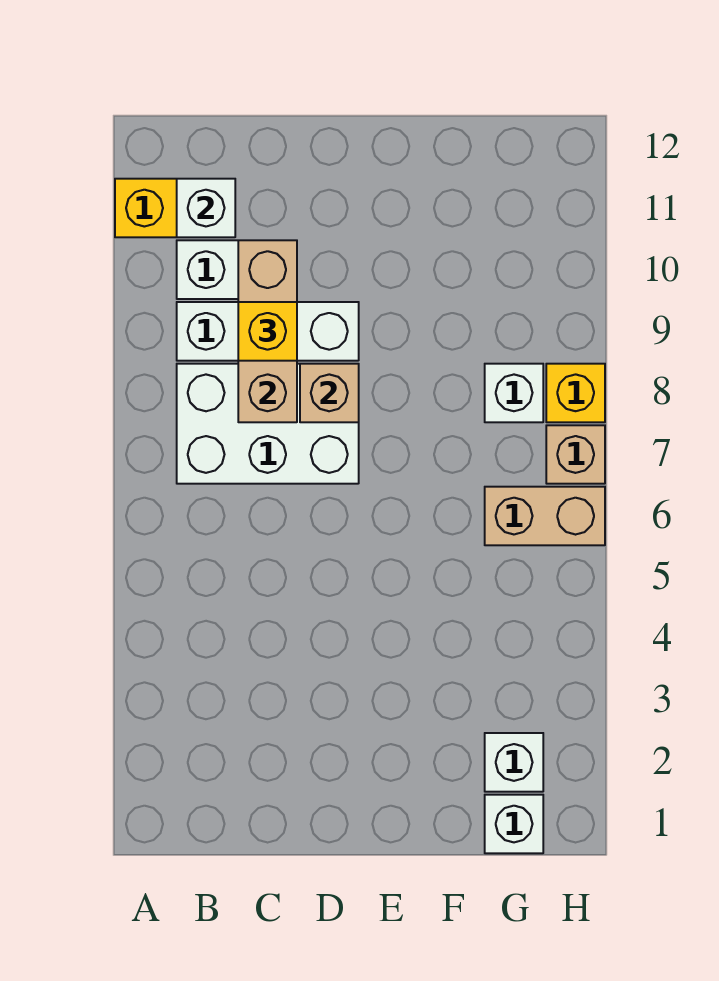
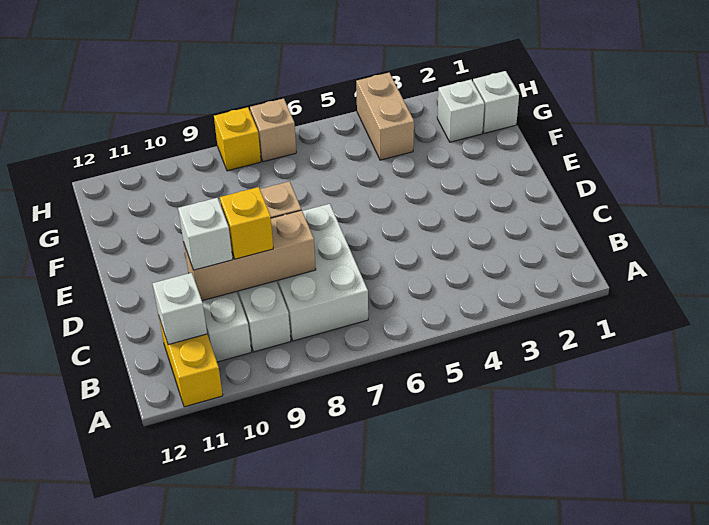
tan brick G6:H6 level 1 -> tan brick G4:H4 level 1
white brick G8 level 1 -> white brick C10 level 3

